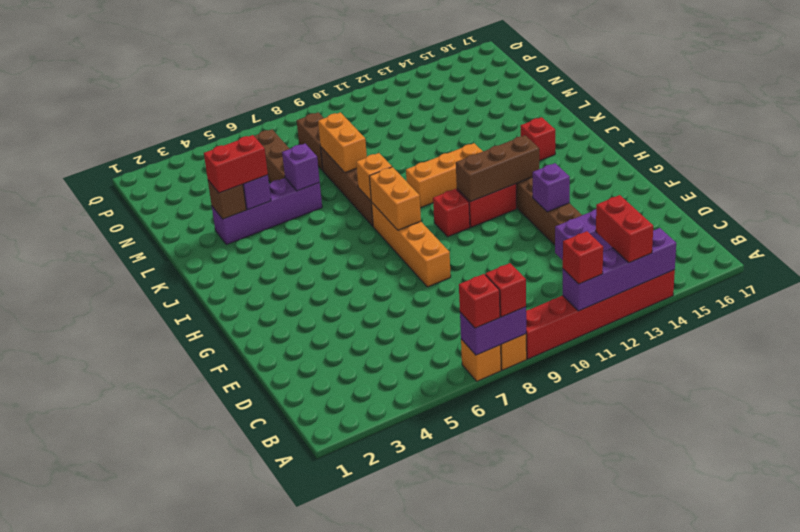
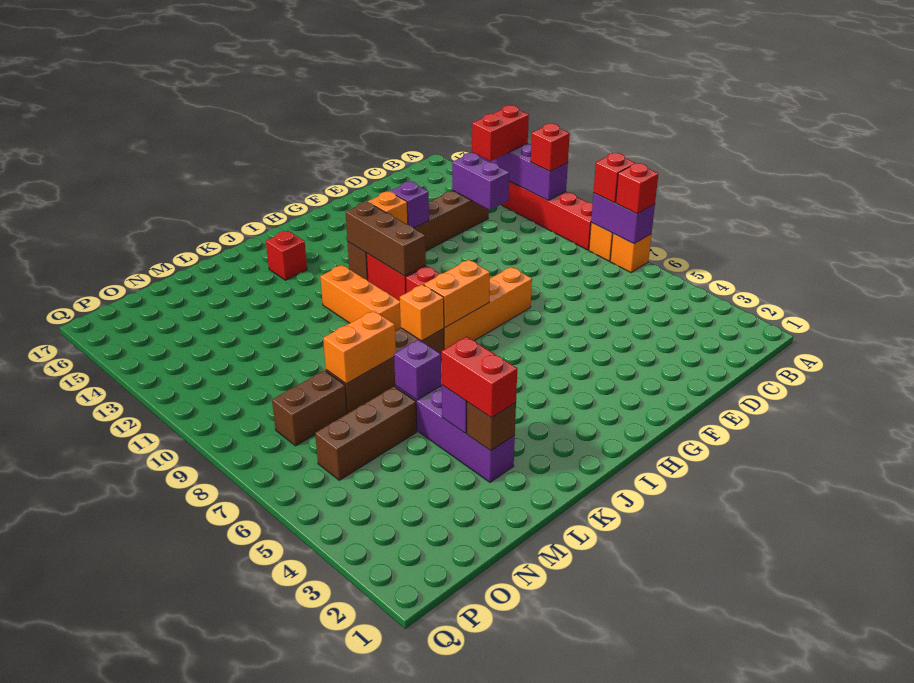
none -> orange brick G13 level 2

